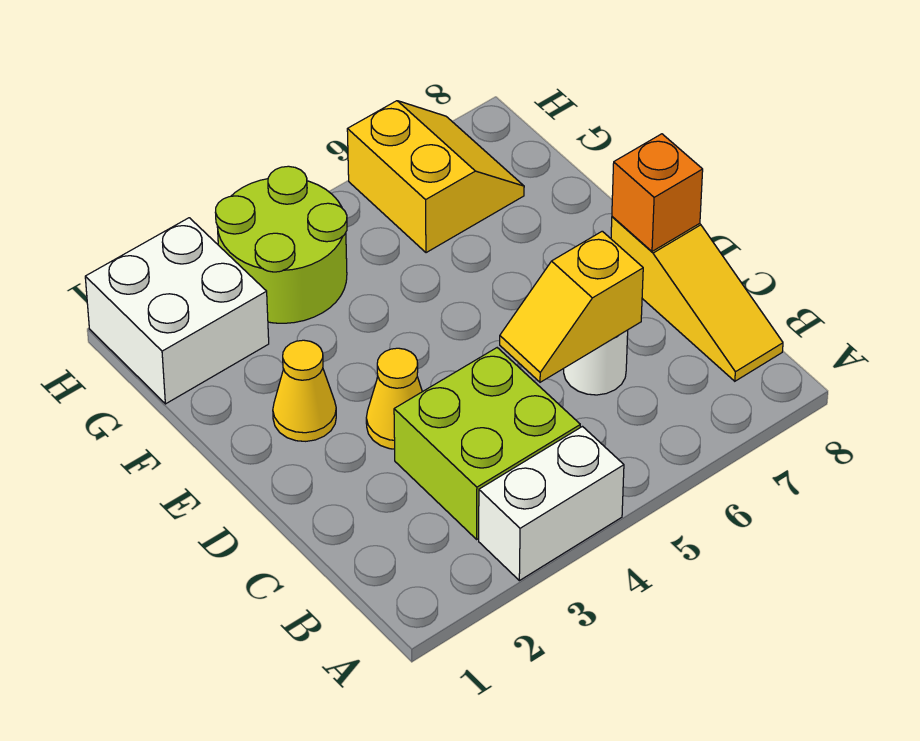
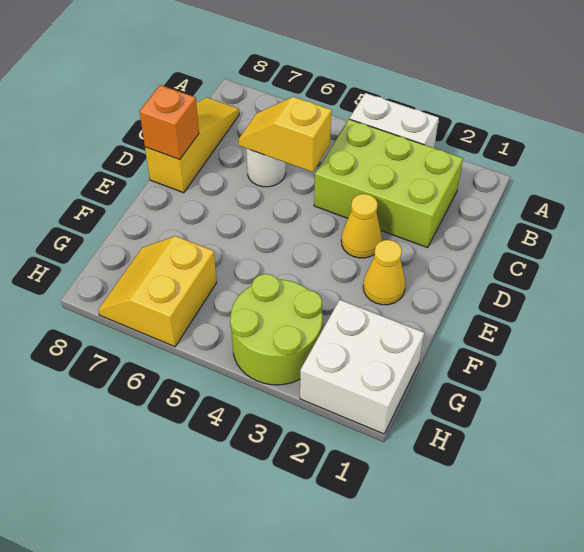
lime brick B3:C4 level 1 -> lime brick B2:C4 level 1
yellow slope C5:C6 level 2 top 6 -> yellow slope C5:C6 level 2 top 5

